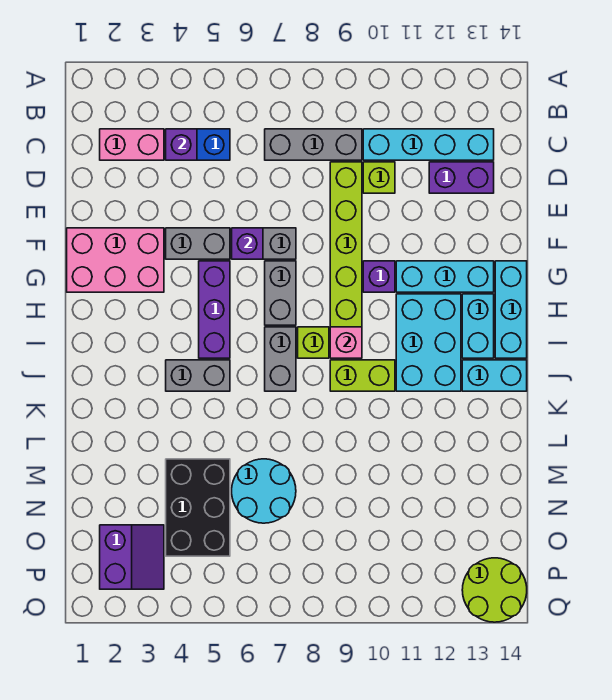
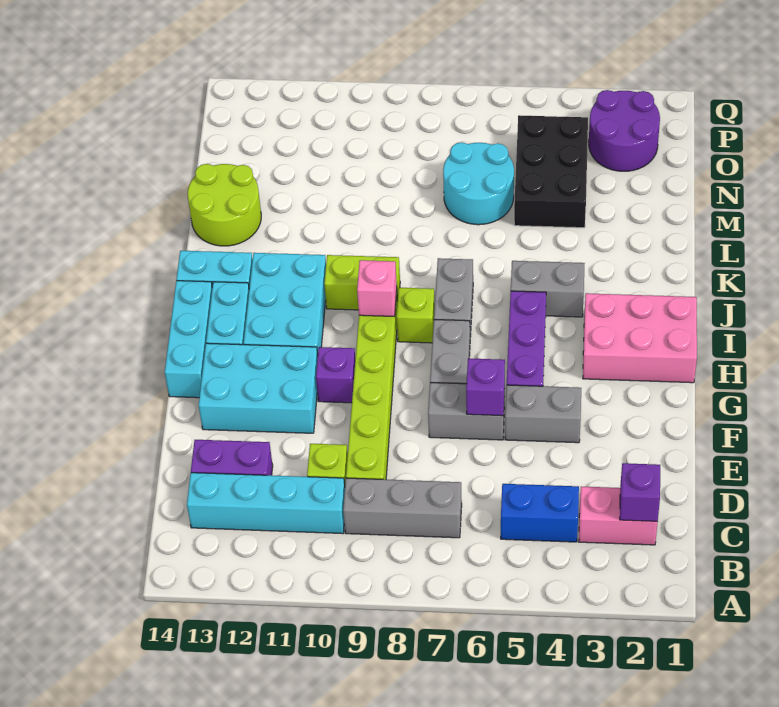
purple brick C4 level 2 -> purple brick C2 level 2
pink brick F1:G3 level 1 -> pink brick H1:I3 level 1
cyan brick G11:G13 level 1 -> cyan brick F11:G13 level 1
purple slope O2:P3 level 1 top 2 -> purple round brick O2:P3 level 1
lime round brick P13:Q14 level 1 -> lime round brick L13:M14 level 1

